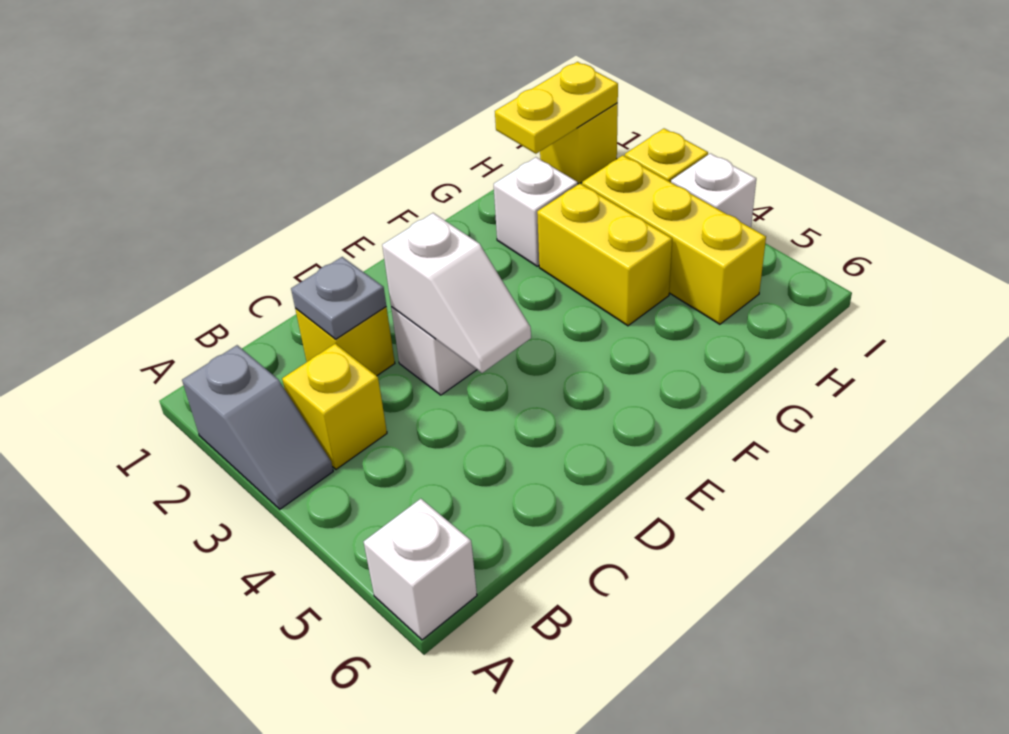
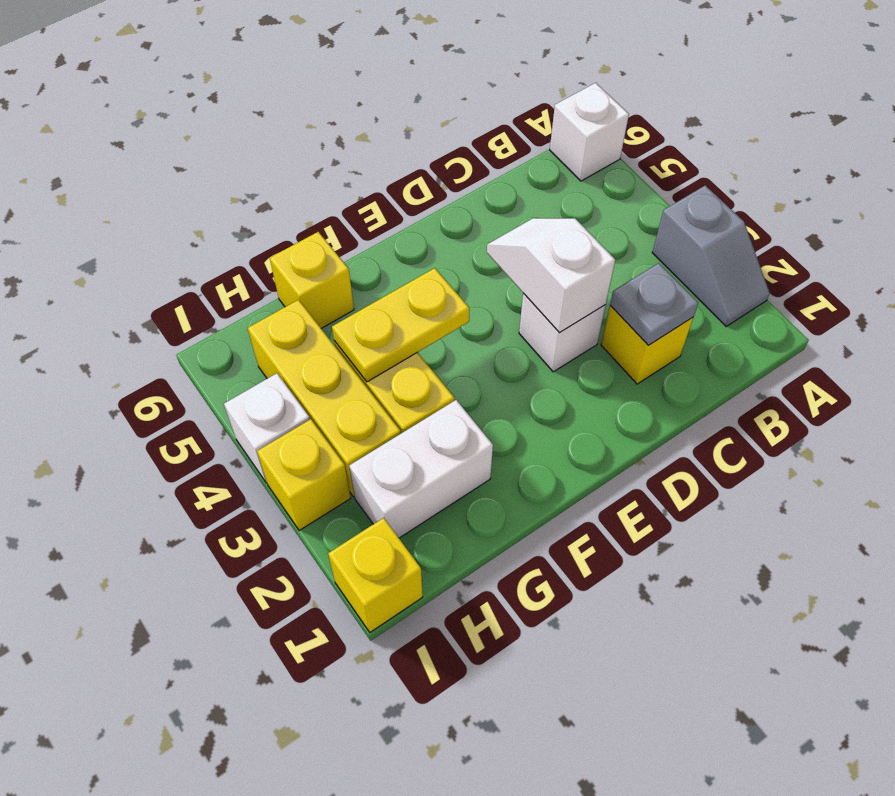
grey slope A2:A3 level 1 top 2 -> grey slope A2:A3 level 1 top 3
yellow brick B3 level 1 -> yellow brick G6 level 1
white brick G2 level 1 -> white brick G2:H2 level 1
yellow plate H1:I1 level 2 -> yellow plate F4:G4 level 2

